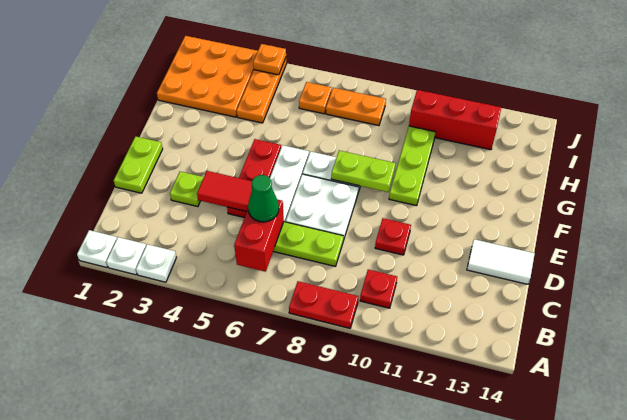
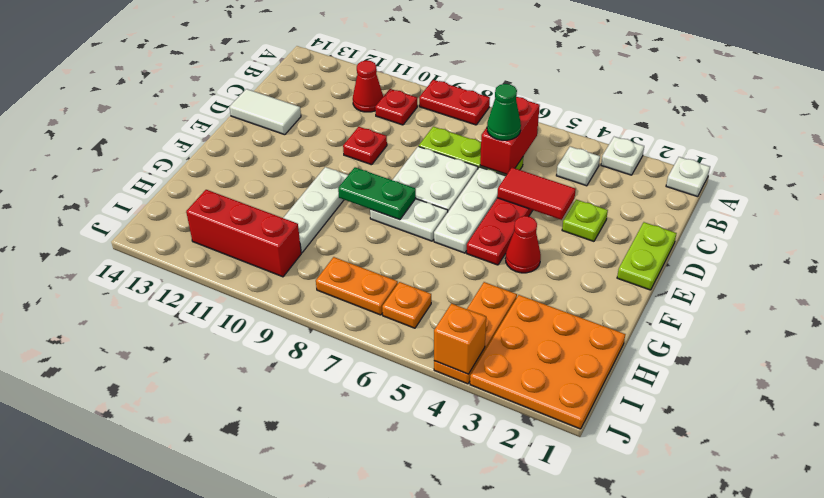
white plate A2 level 1 -> white plate B4 level 1
none -> red cone B11 level 1
none -> red cone F4 level 1
lime plate F8:F9 level 2 -> green plate F8:F9 level 2
lime plate F10:H10 level 1 -> white plate F10:H10 level 1
orange plate J4 level 2 -> orange brick J4 level 2

